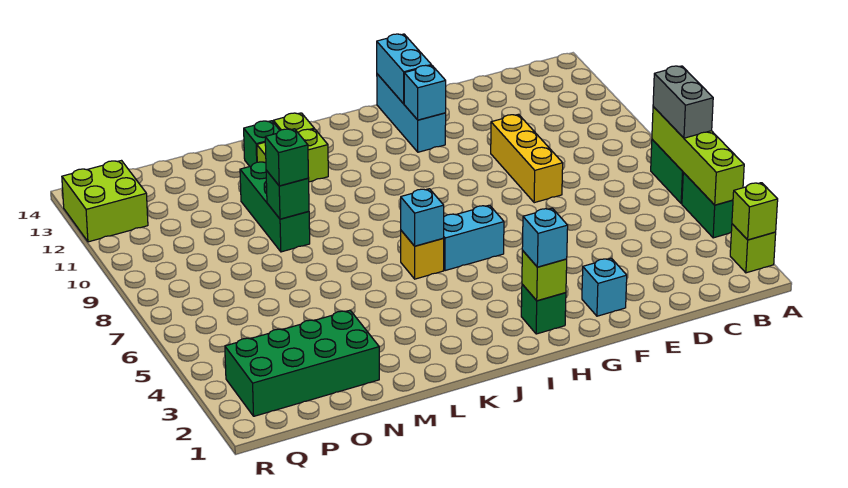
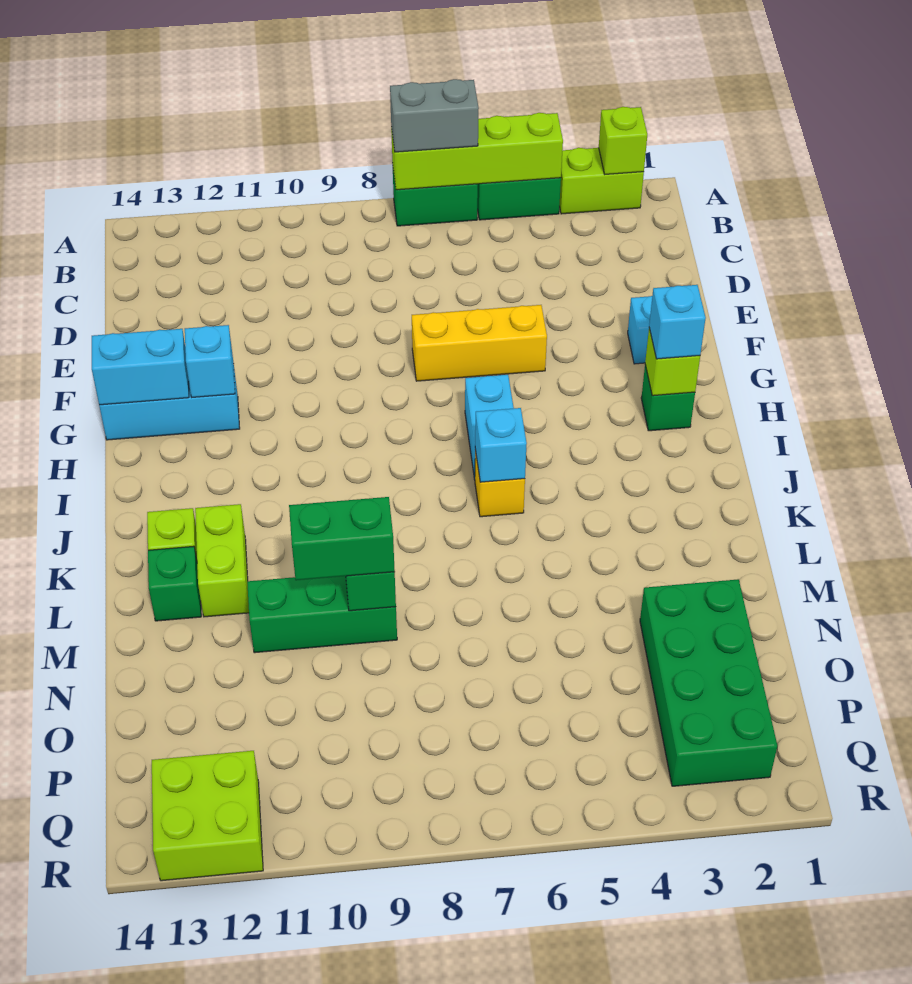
lime brick A2 level 1 -> lime brick A2:A3 level 1
yellow brick E8:E10 level 1 -> yellow brick F5:F7 level 1
green brick M9 level 3 -> green brick M9:M10 level 3

